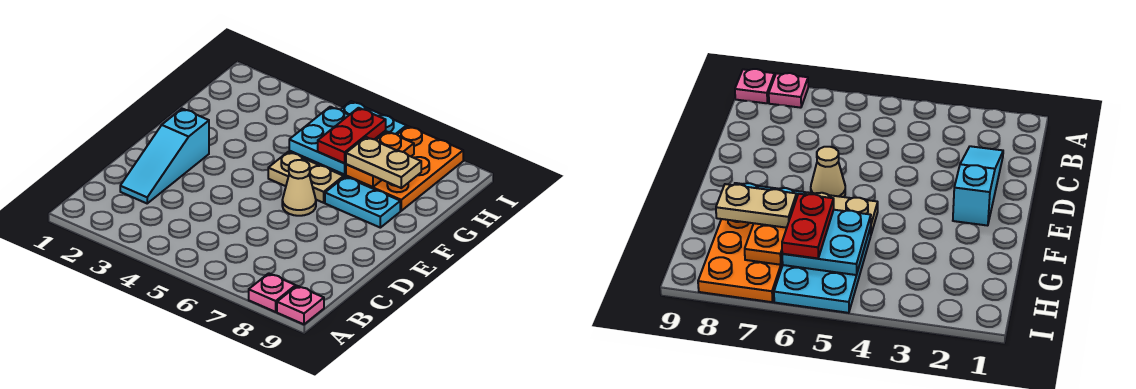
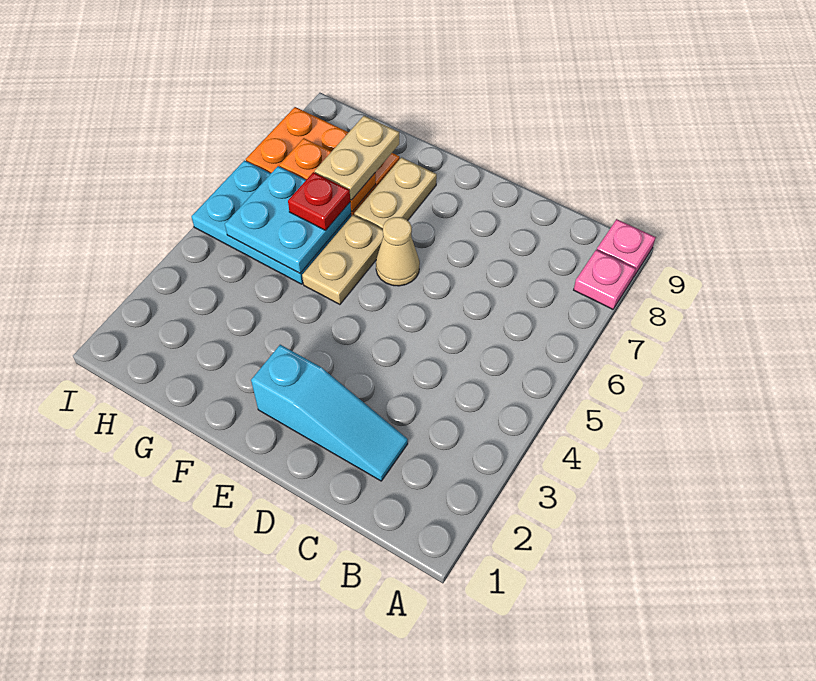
cyan plate F7:F8 level 1 -> tan plate F7:F8 level 1
red plate G6:H6 level 3 -> red plate G6 level 3

